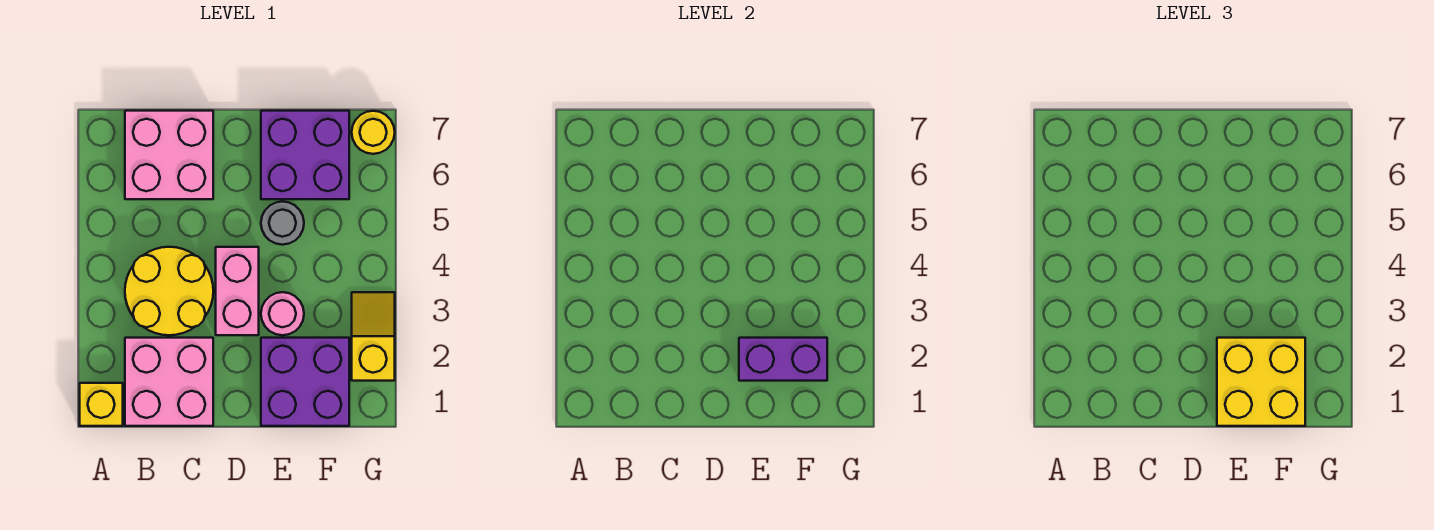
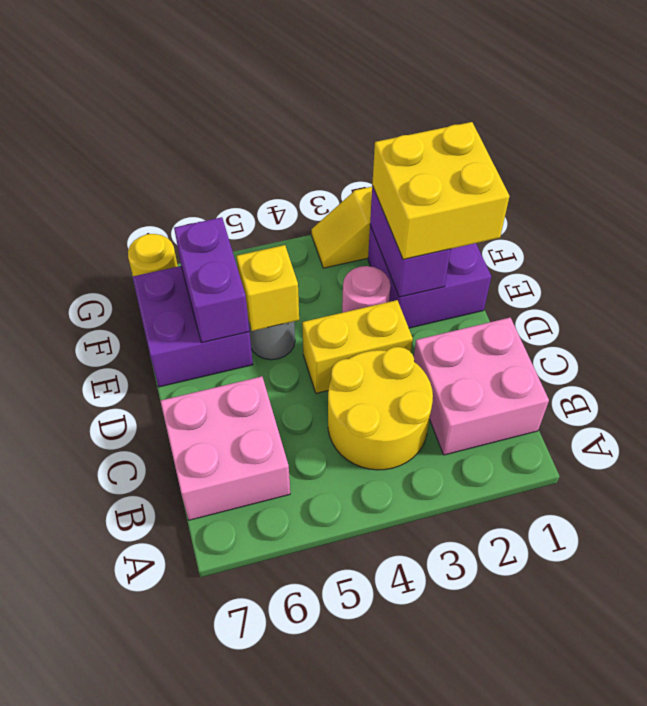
yellow brick A1 level 1 -> yellow brick E5 level 2
pink brick D3:D4 level 1 -> yellow brick D3:D4 level 1
none -> purple brick E6:F6 level 2

